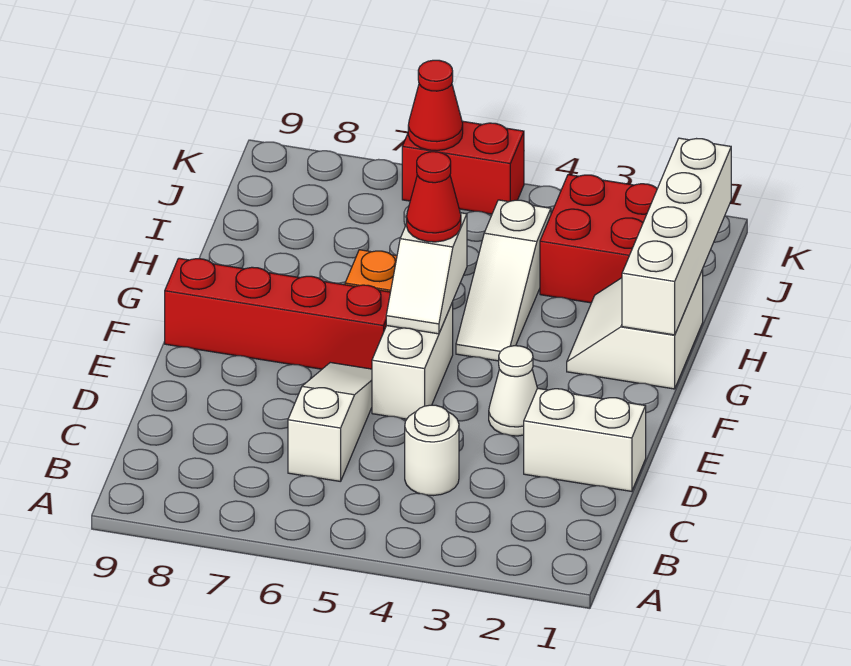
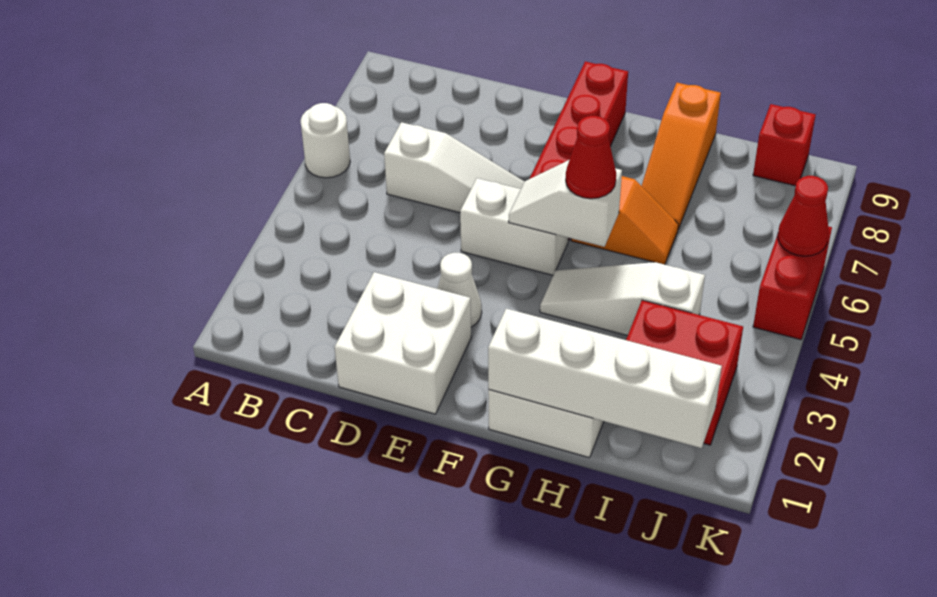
white round brick C4 level 1 -> white round brick A6 level 1
white brick D1:D2 level 1 -> white brick D1:E2 level 1
none -> orange slope H7:H9 level 1 top 9
none -> red brick J9 level 1

